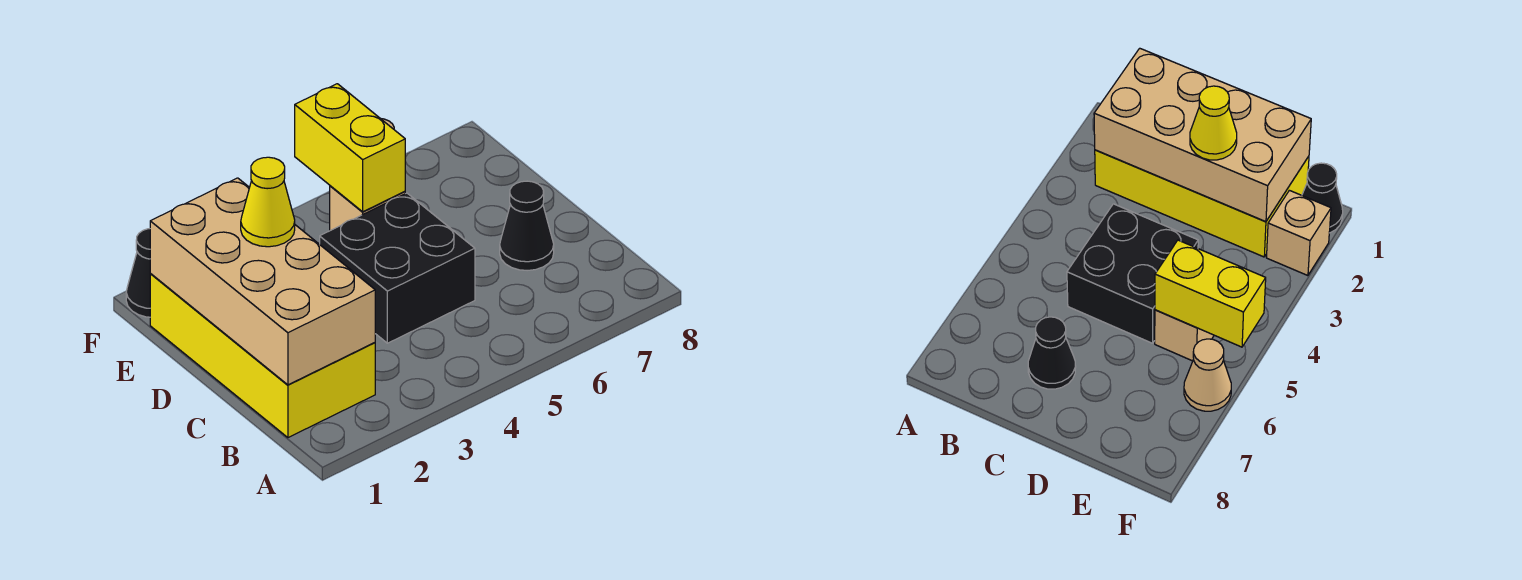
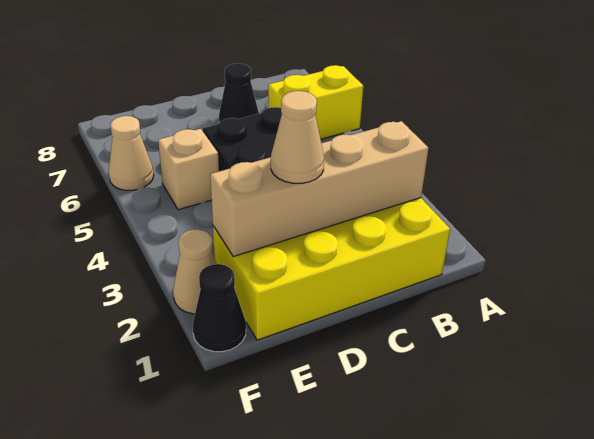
tan brick B1:E2 level 2 -> tan brick B2:E2 level 2
yellow cone D2 level 3 -> tan cone D2 level 3
yellow brick E5:F5 level 2 -> yellow brick A6:B6 level 1
tan brick F2 level 1 -> tan cone F2 level 1

